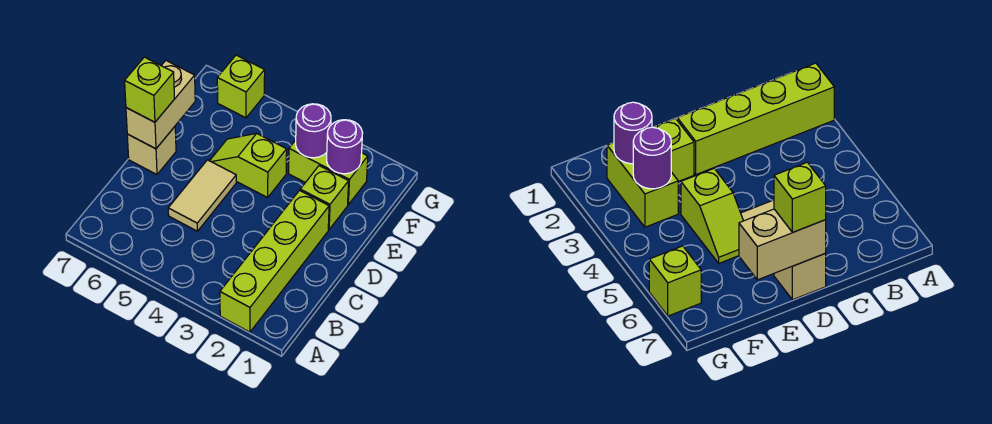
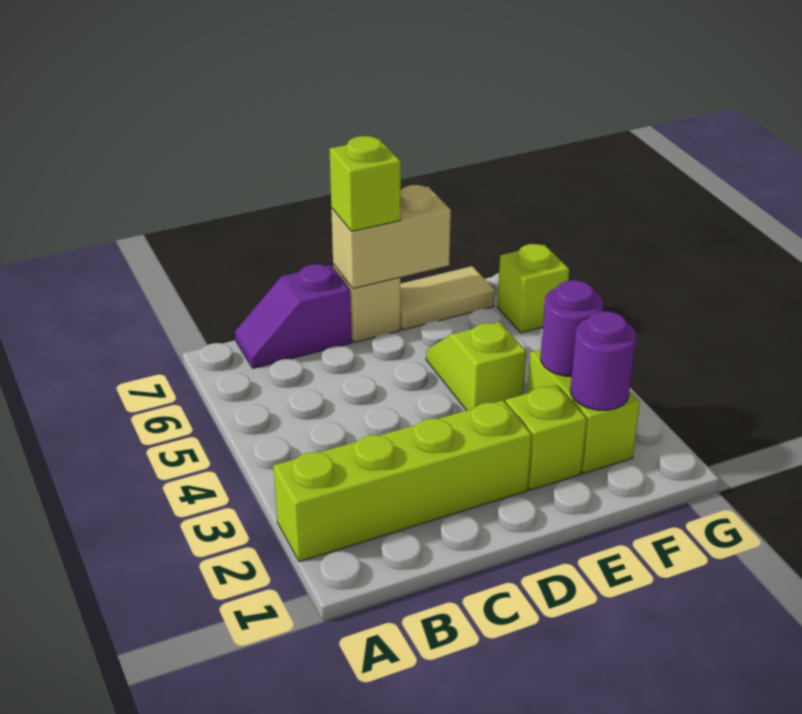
none -> purple slope B7:C7 level 1 top C
tan tile C5:D5 level 1 -> tan tile E7:F7 level 1

